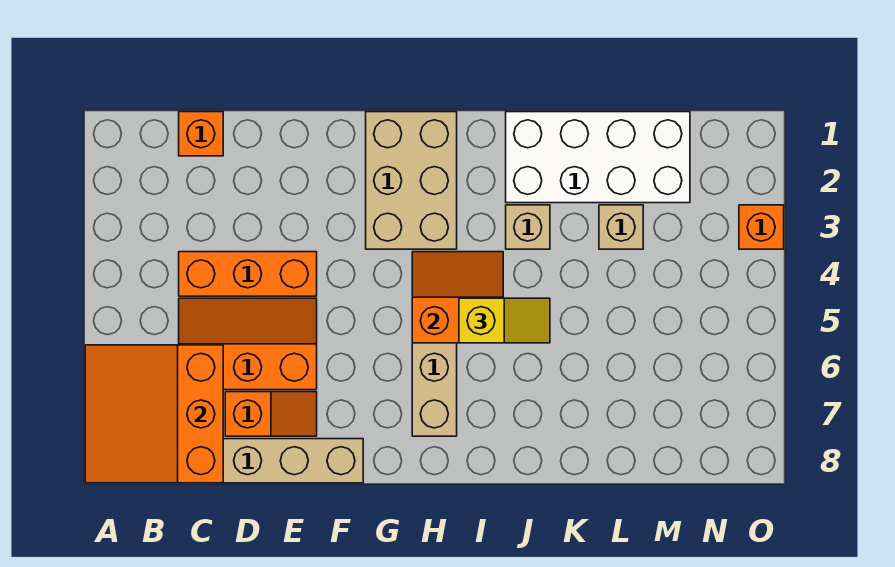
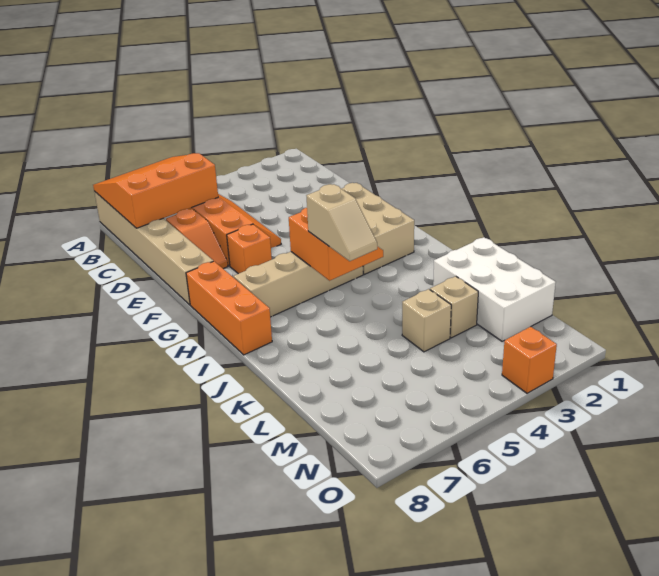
orange brick C1 level 1 -> orange brick F6 level 1
orange brick C4:E4 level 1 -> orange brick G8:I8 level 1
tan brick G1:H3 level 1 -> tan brick F2:H3 level 1
yellow slope I5:J5 level 3 top I -> tan slope I5:J5 level 3 top I
white brick J1:M2 level 1 -> white brick K1:M2 level 1
tan brick J3 level 1 -> tan brick L4 level 1

